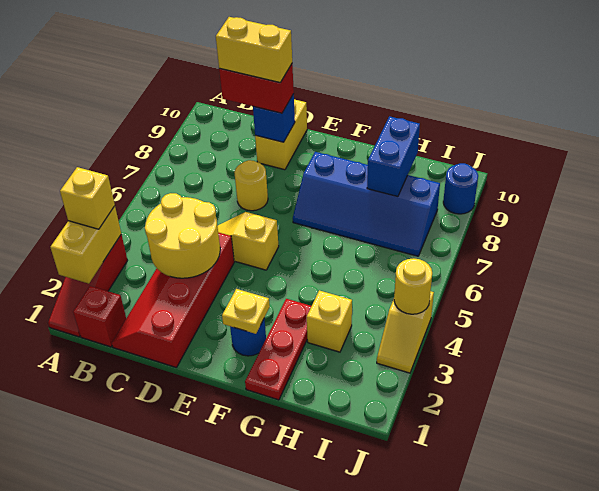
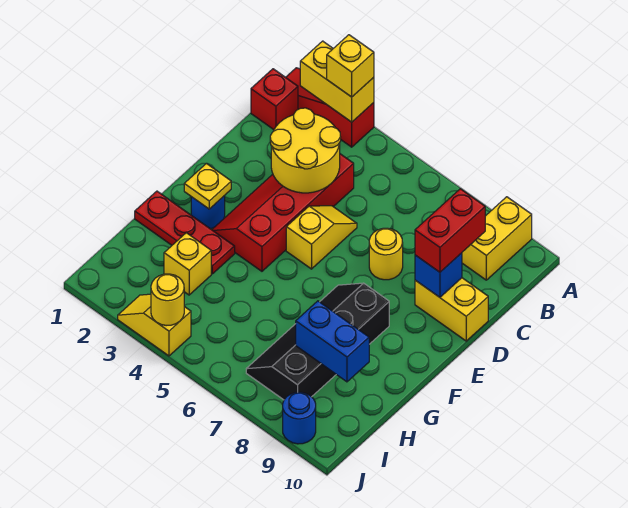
red slope C1:D4 level 1 top D -> red slope C3:F4 level 1 top 4
yellow brick C9:D9 level 4 -> yellow brick A9:B9 level 1
blue slope F7:I8 level 1 top 8 -> black slope F7:I8 level 1 top 8

